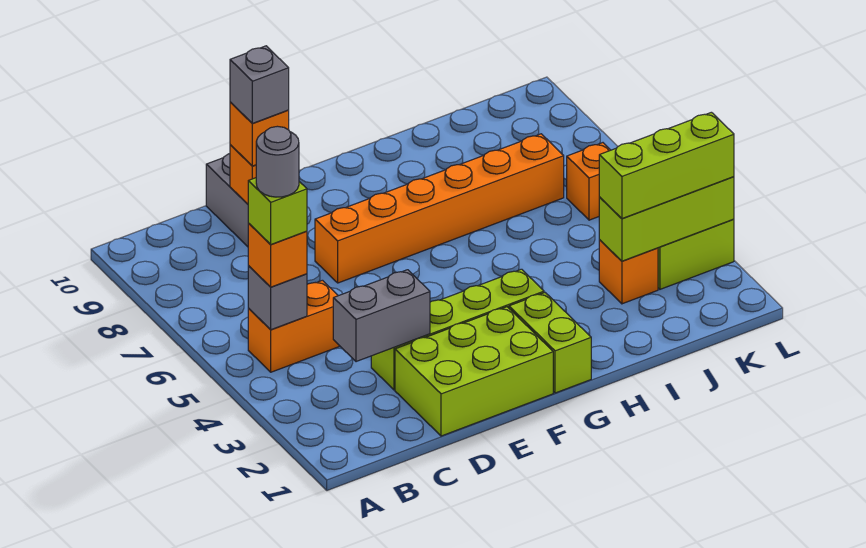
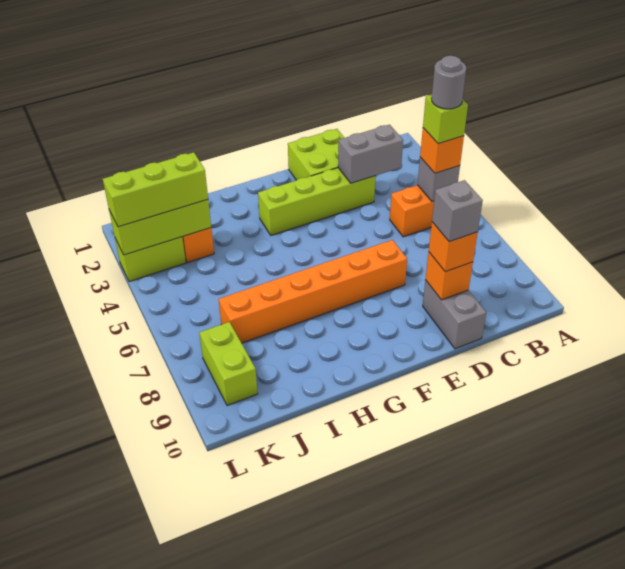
lime brick D1:F2 level 1 -> lime brick D1:E2 level 1
lime brick G1:G2 level 1 -> lime brick K8:K9 level 1
orange brick K6 level 1 -> none

